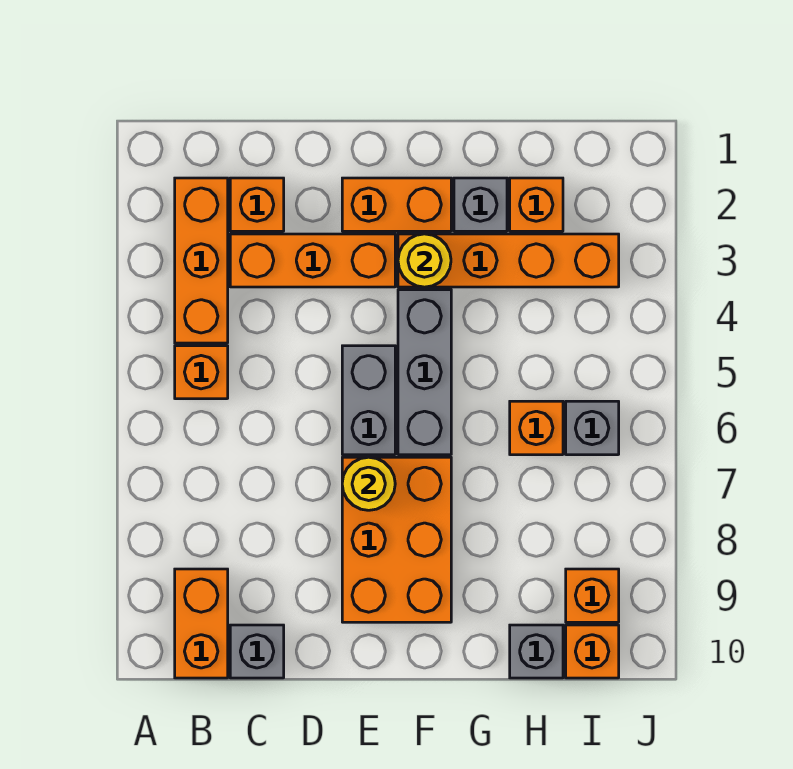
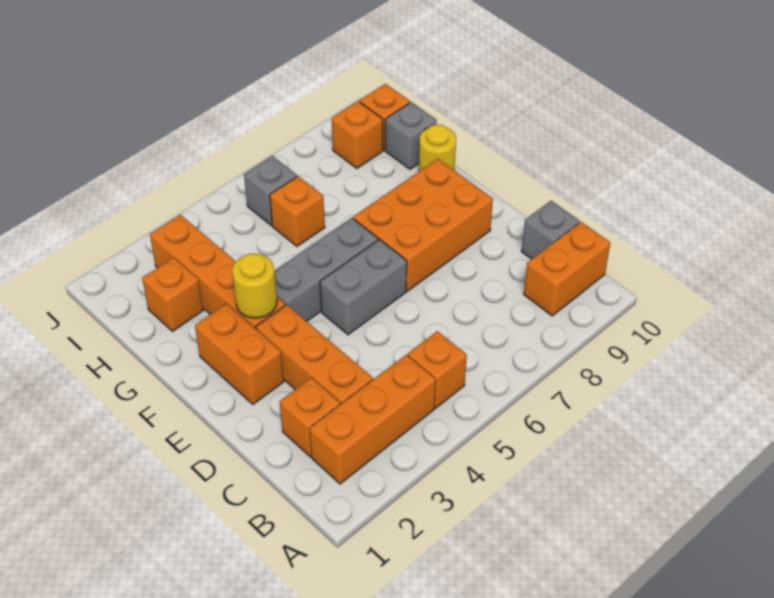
yellow round brick E7 level 2 -> yellow round brick G10 level 1
grey brick G2 level 1 -> none

